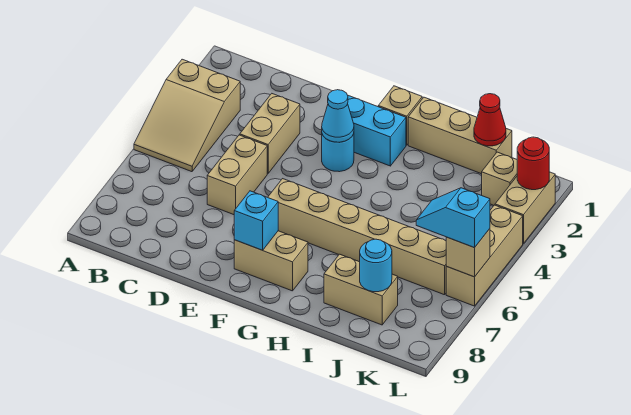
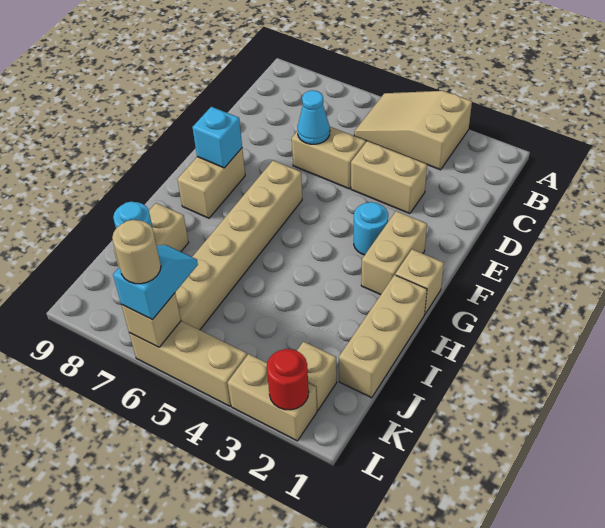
cyan brick F2:G2 level 1 -> tan brick F2:G2 level 1
cyan cone F3 level 2 -> cyan cone D6 level 2
red cone J1 level 2 -> none
none -> tan round brick L6 level 4

